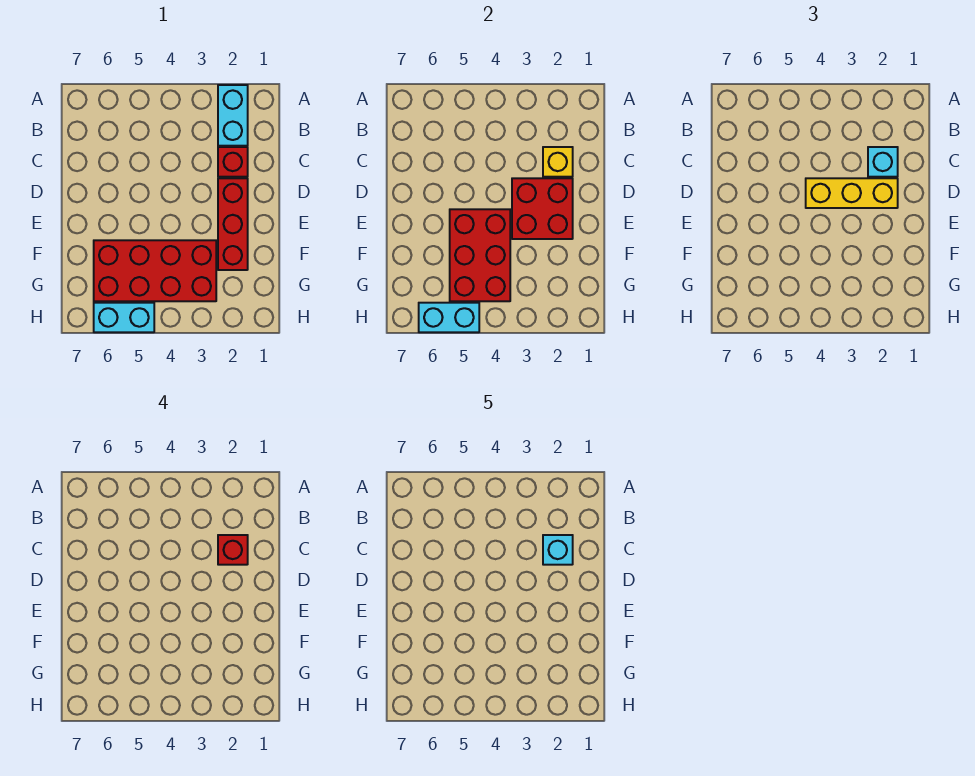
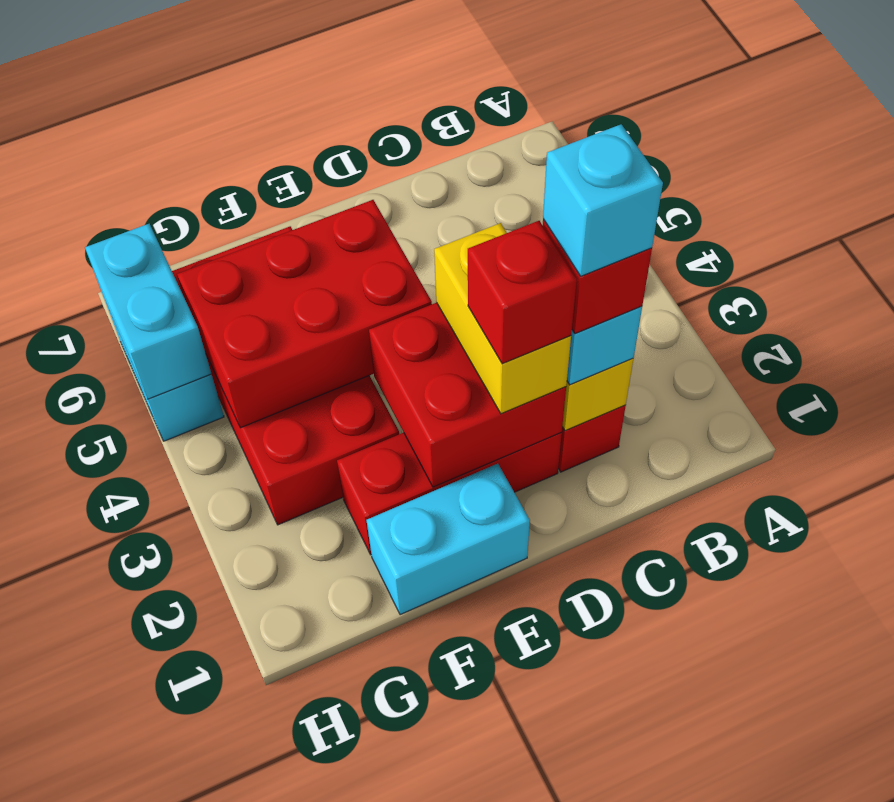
cyan brick A2:B2 level 1 -> cyan brick E1:F1 level 1
yellow brick D2:D4 level 3 -> yellow brick D2:D3 level 3
none -> red brick D2 level 4

